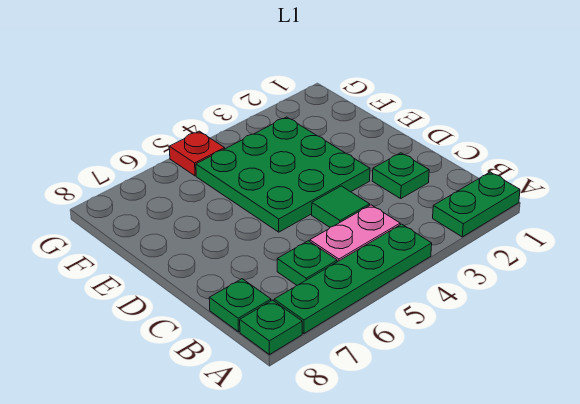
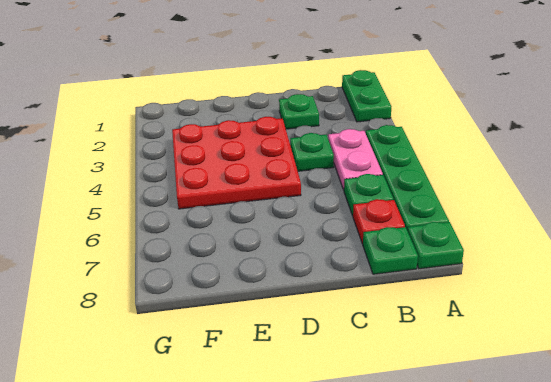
green tile C4 level 1 -> green plate C4 level 1
green plate D3:F5 level 1 -> red plate D3:F5 level 1
red plate G5 level 1 -> red plate B7 level 1

